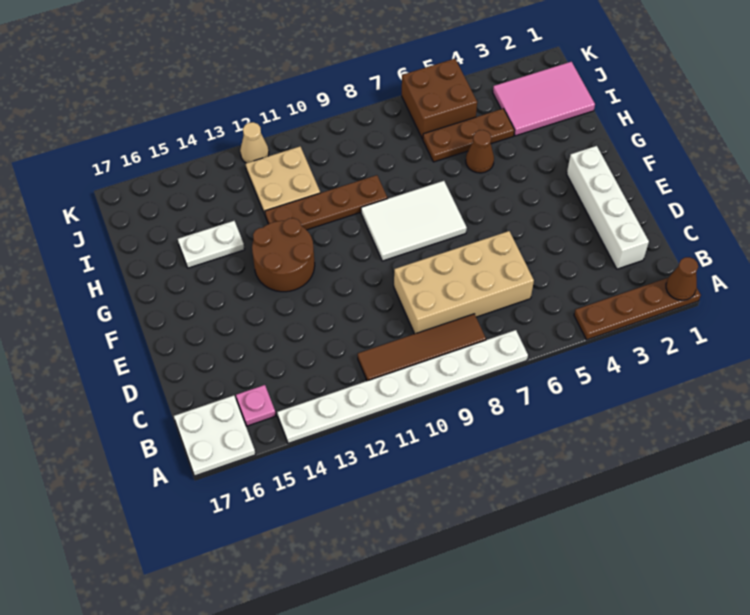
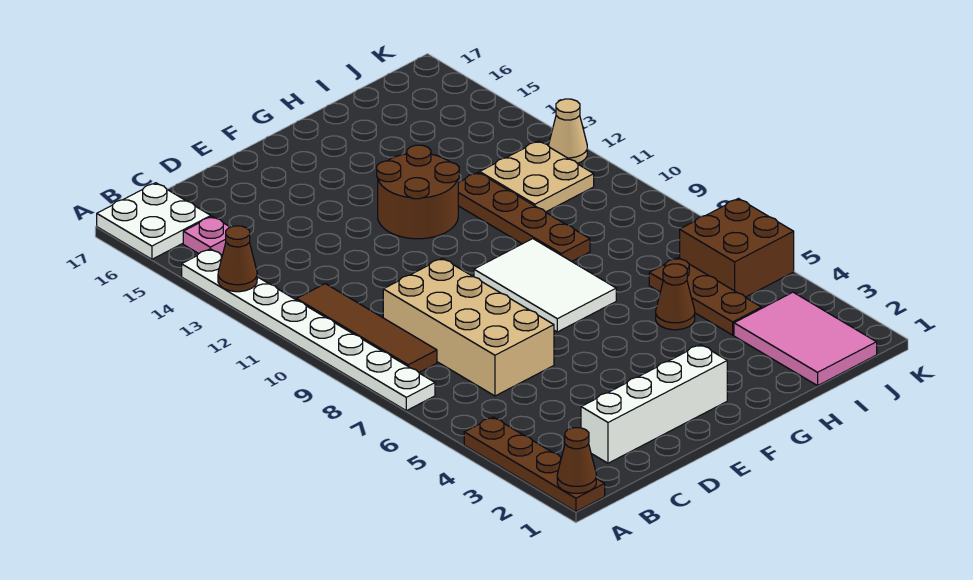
none -> brown cone A13 level 2
white plate H14:H15 level 1 -> none

